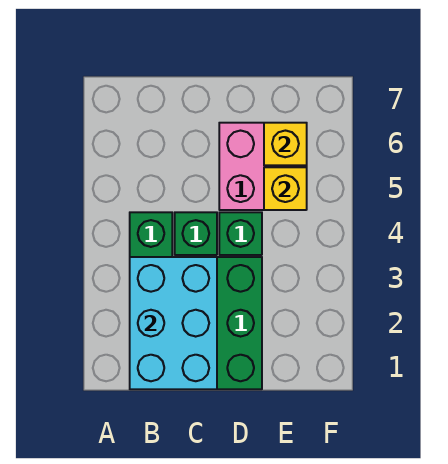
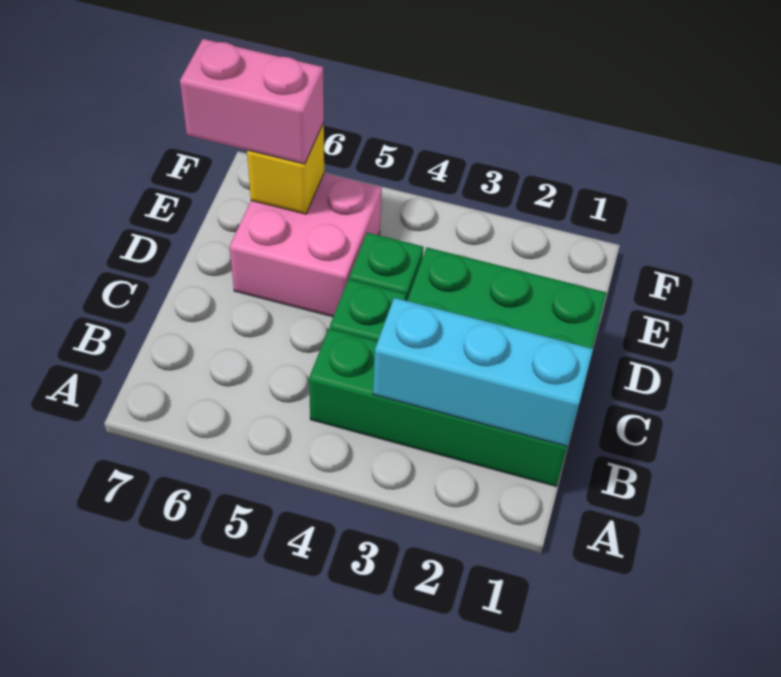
cyan brick B1:C3 level 2 -> cyan brick B1:B3 level 2
yellow brick E5 level 2 -> none
none -> pink brick E6:E7 level 3

